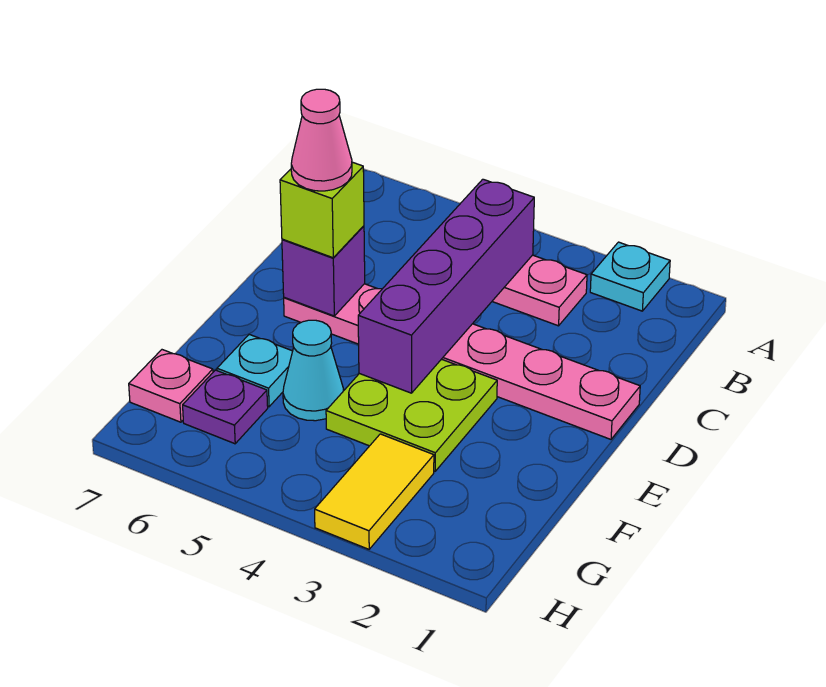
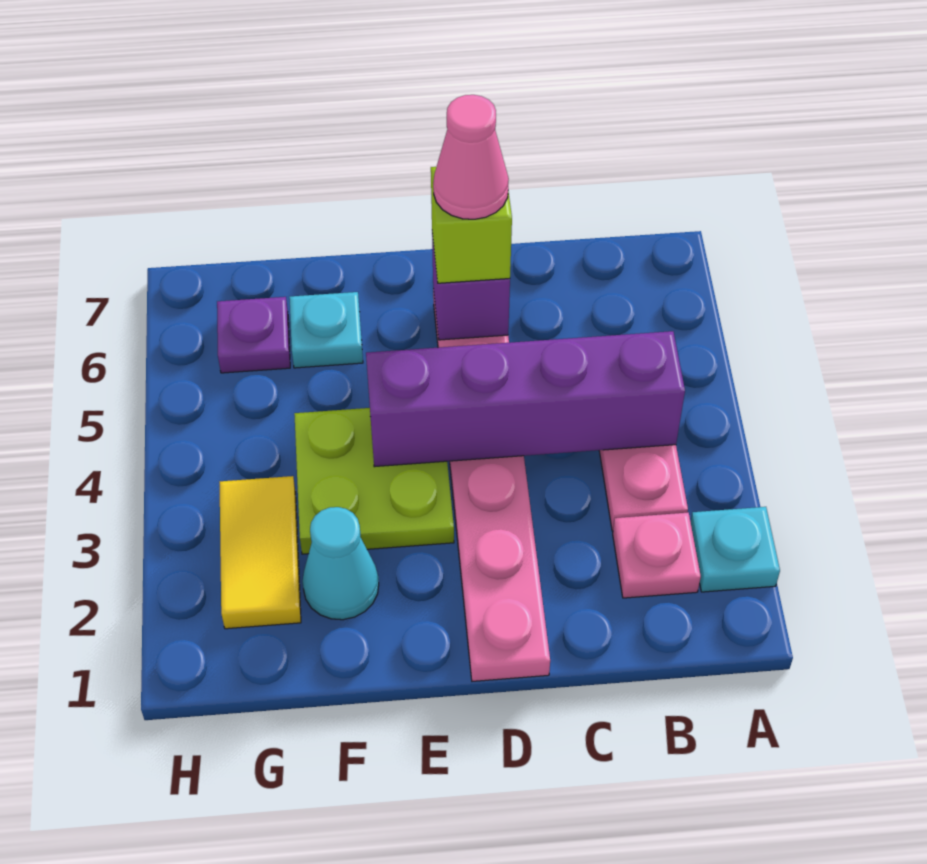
cyan cone F5 level 1 -> cyan cone F2 level 1
yellow tile G3:H3 level 1 -> yellow tile G2:G3 level 1
pink plate G7 level 1 -> pink plate B2 level 1

